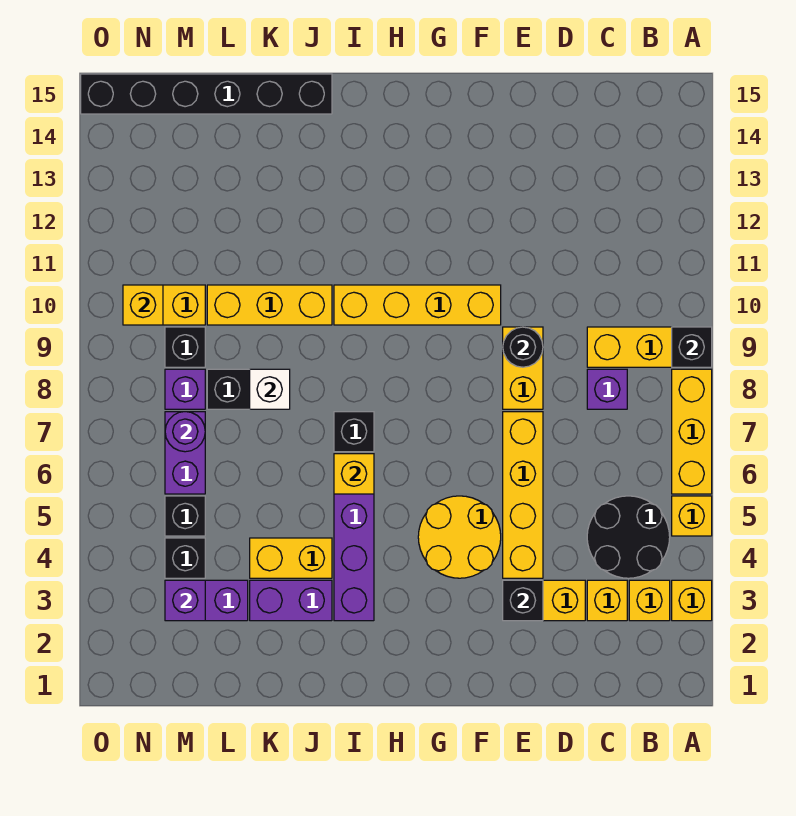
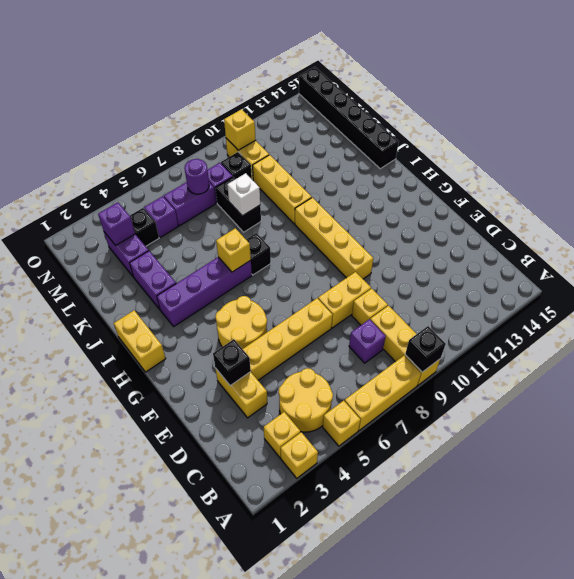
black round brick B4:C5 level 1 -> yellow round brick B4:C5 level 1
yellow brick C3 level 1 -> yellow brick D9 level 1
black round brick E9 level 2 -> none
yellow brick J4:K4 level 1 -> yellow brick H1:I1 level 1
black brick M5 level 1 -> purple brick M5 level 1

